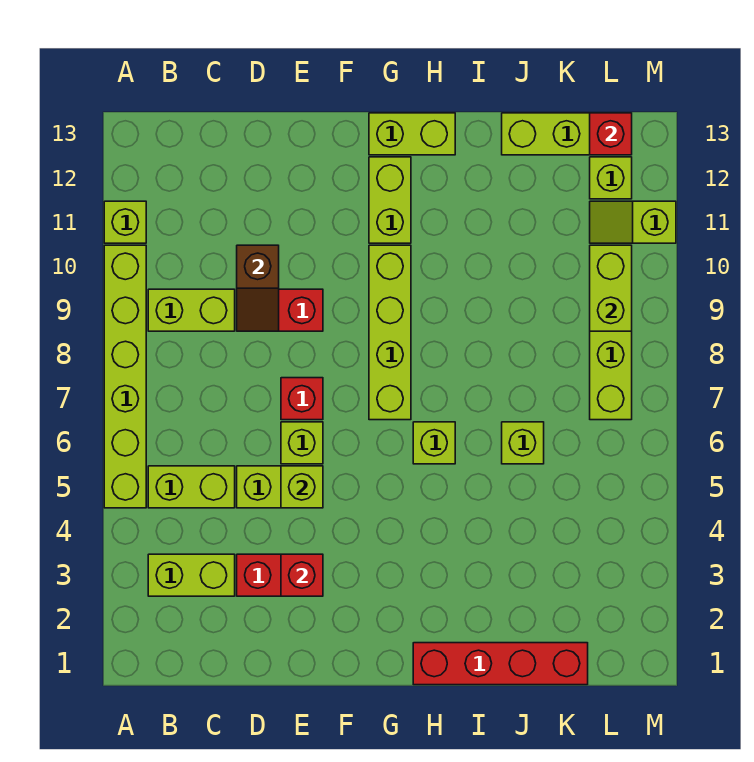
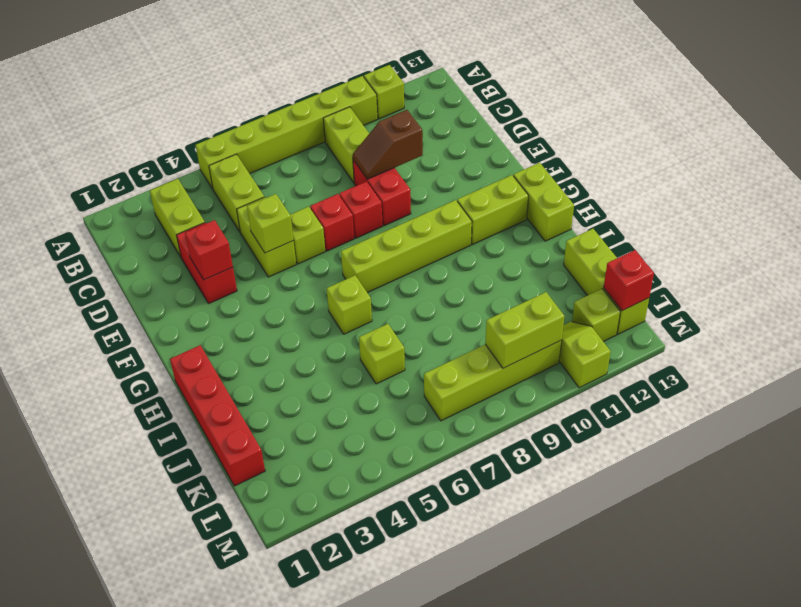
none -> red brick E8 level 1

